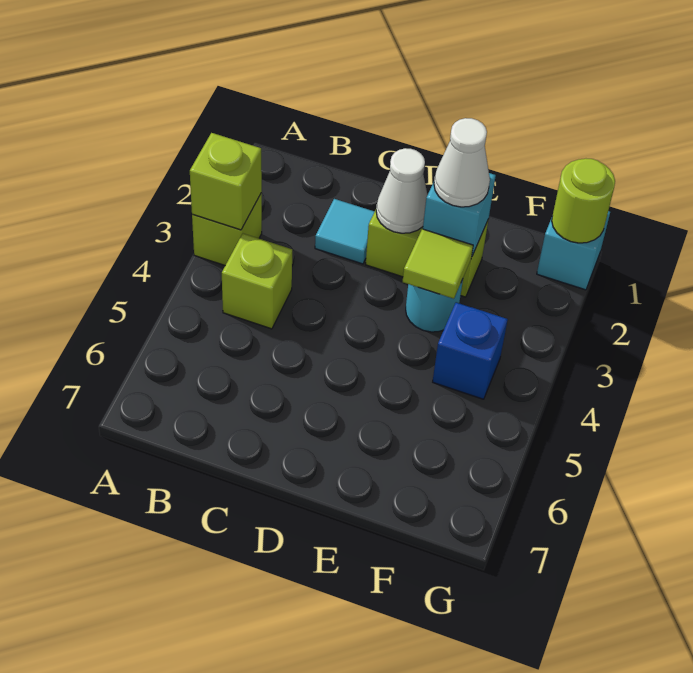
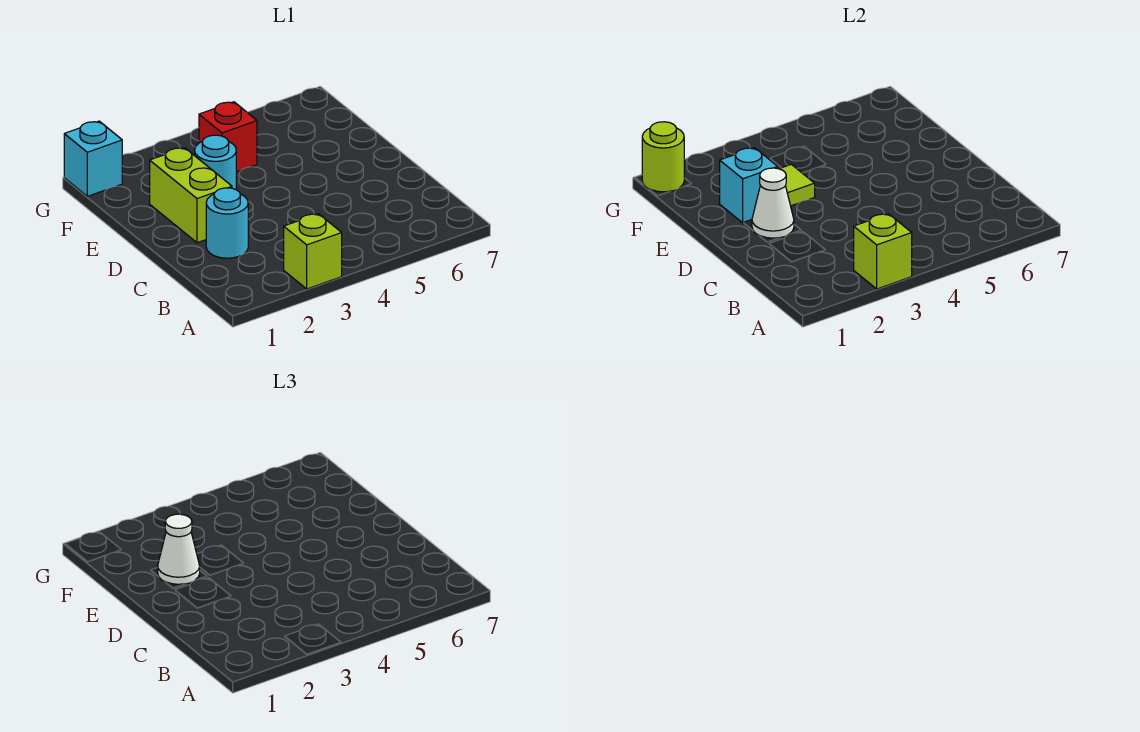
lime brick B4 level 1 -> none
cyan tile C2 level 1 -> cyan round brick C2 level 1
blue brick F4 level 1 -> red brick F4 level 1

